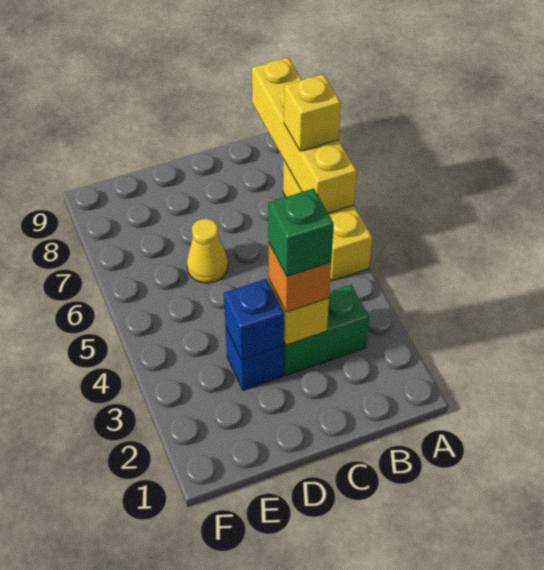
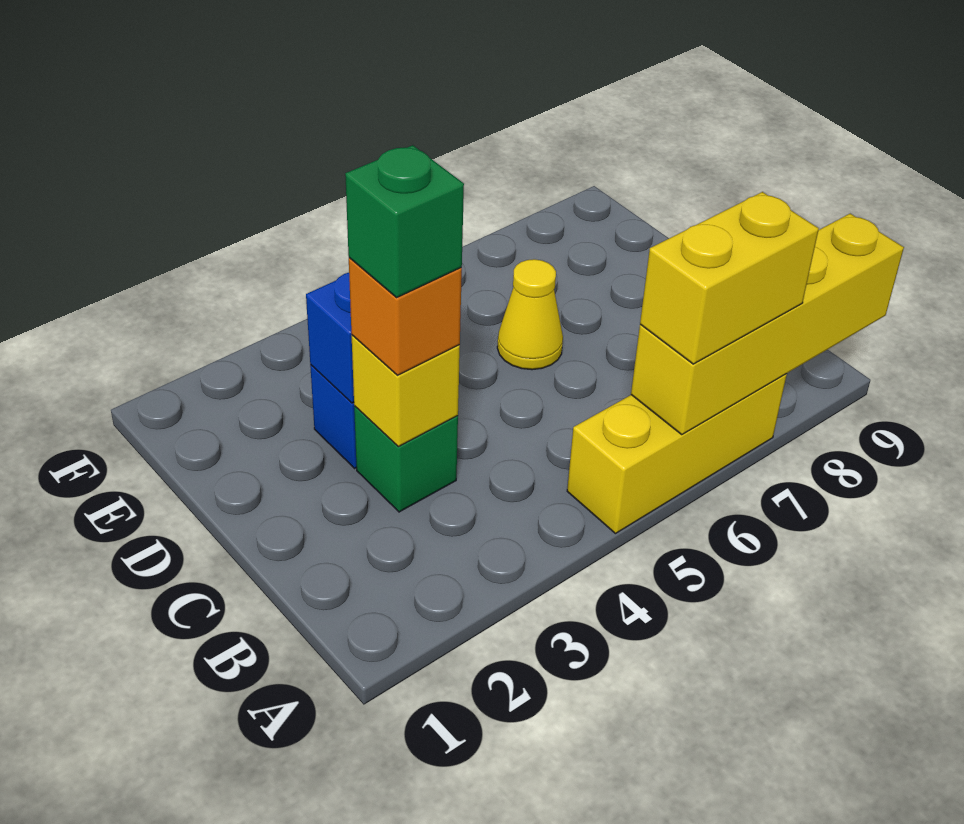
yellow brick A7 level 3 -> yellow brick A6:A7 level 3
green brick B3:C3 level 1 -> green brick C3 level 1

